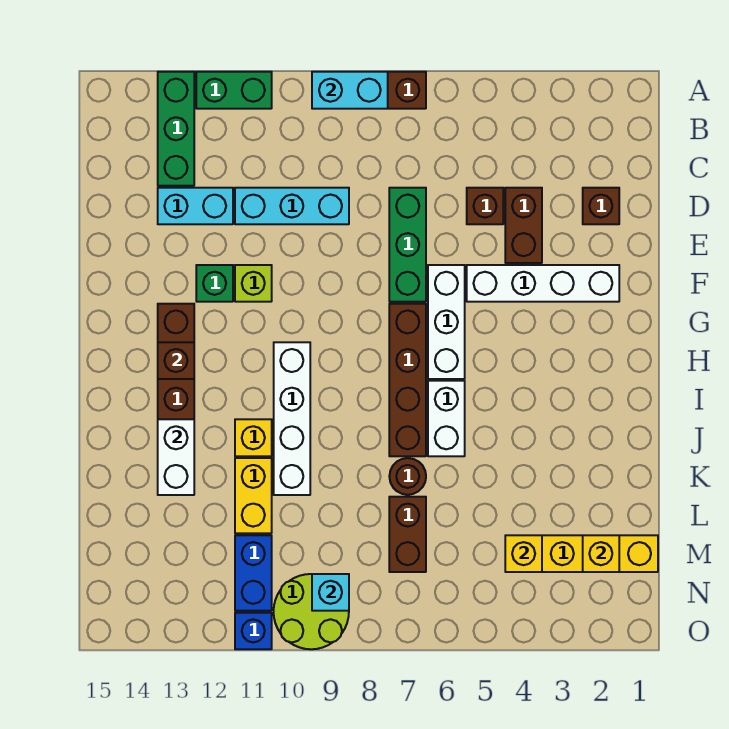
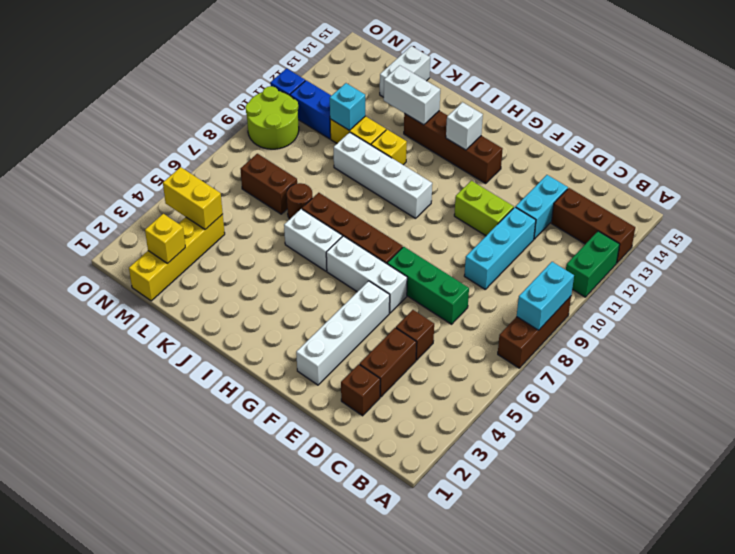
green brick A13:C13 level 1 -> brown brick A13:C13 level 1
brown brick D4:E4 level 1 -> brown brick D3:D4 level 1
lime brick F11 level 1 -> lime brick E11:F11 level 1
green brick F12 level 1 -> none
brown brick H13 level 2 -> white brick H13 level 2
none -> white brick L14:L15 level 1
yellow brick M4 level 2 -> yellow brick M4:N4 level 2
cyan brick N9 level 2 -> cyan brick L11 level 2

